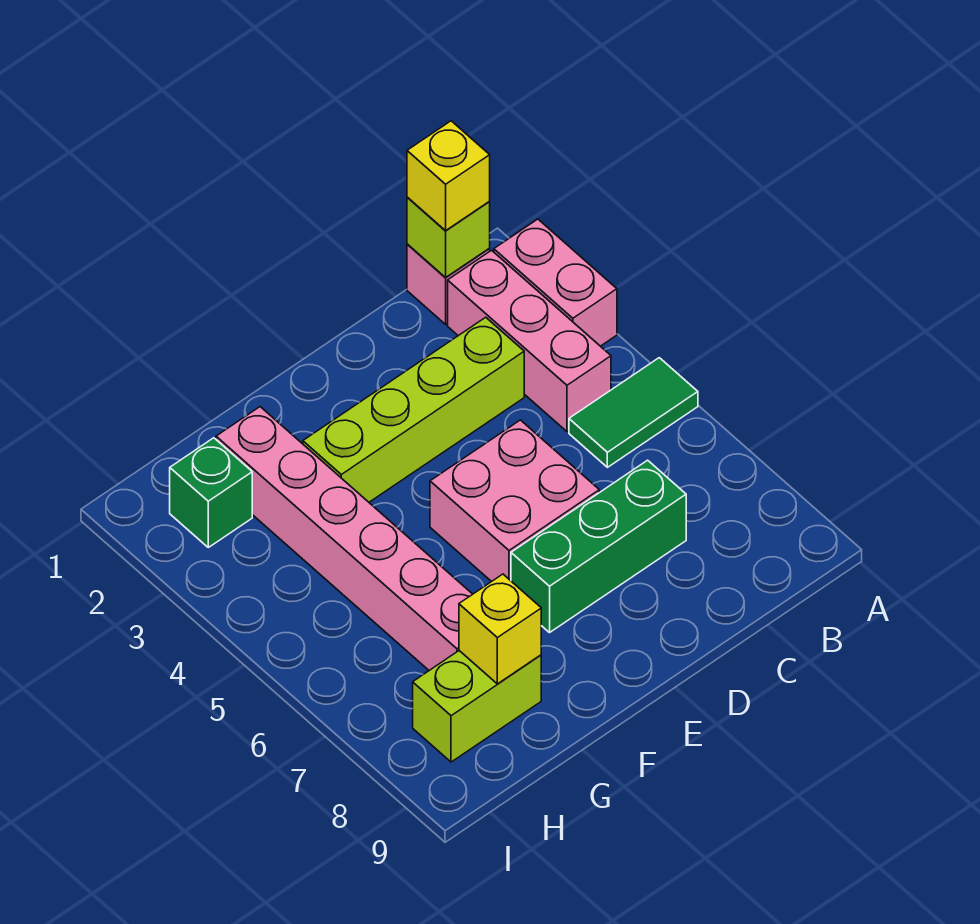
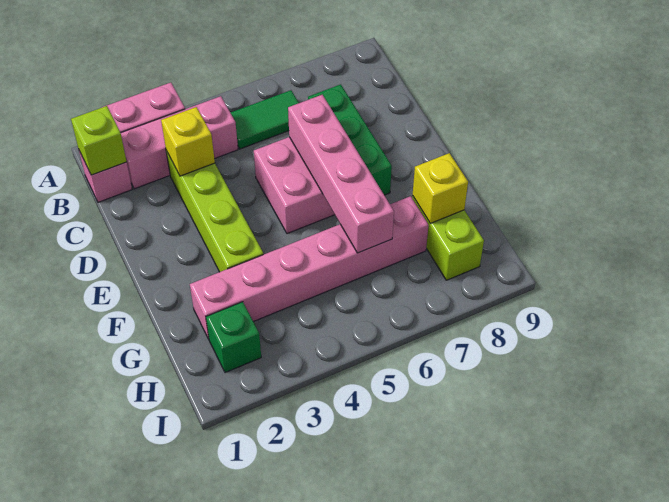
green tile A5:B5 level 1 -> green tile B5:B6 level 1
yellow brick B1 level 3 -> yellow brick C3 level 2
none -> pink brick D6:G6 level 2

